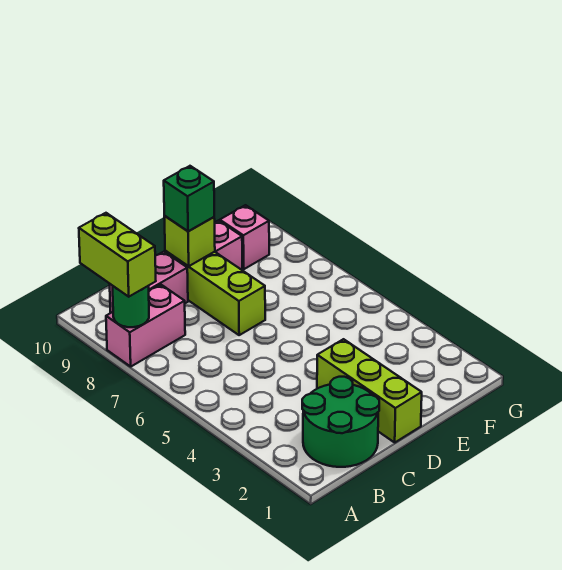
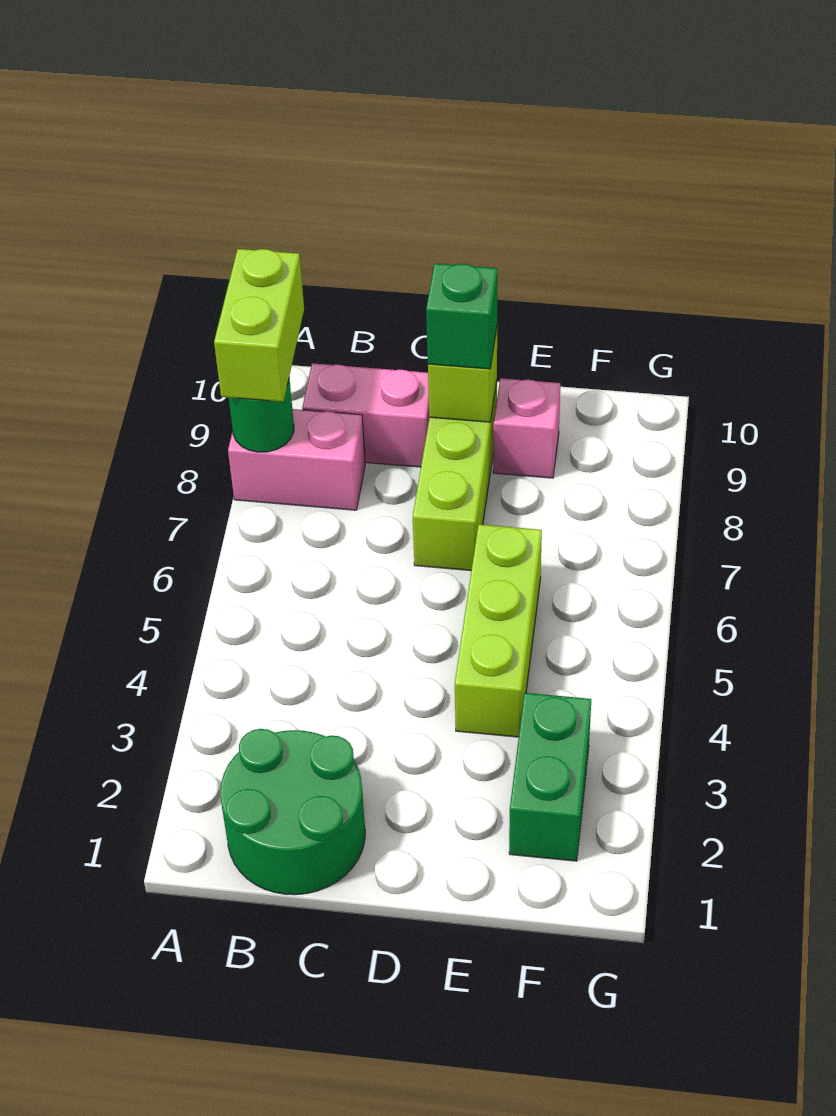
lime brick D1:D3 level 1 -> lime brick E4:E6 level 1
none -> green brick F2:F3 level 1
pink brick F9 level 1 -> none

